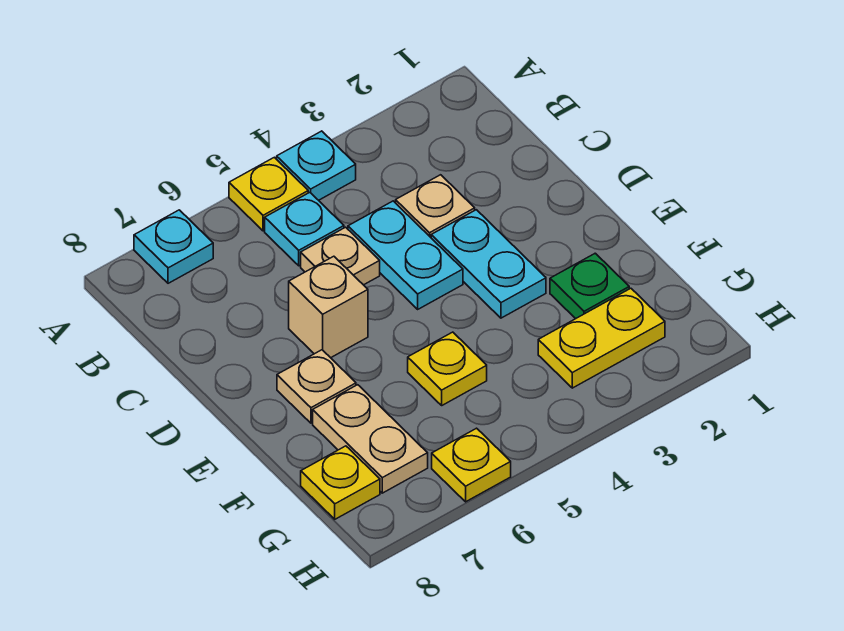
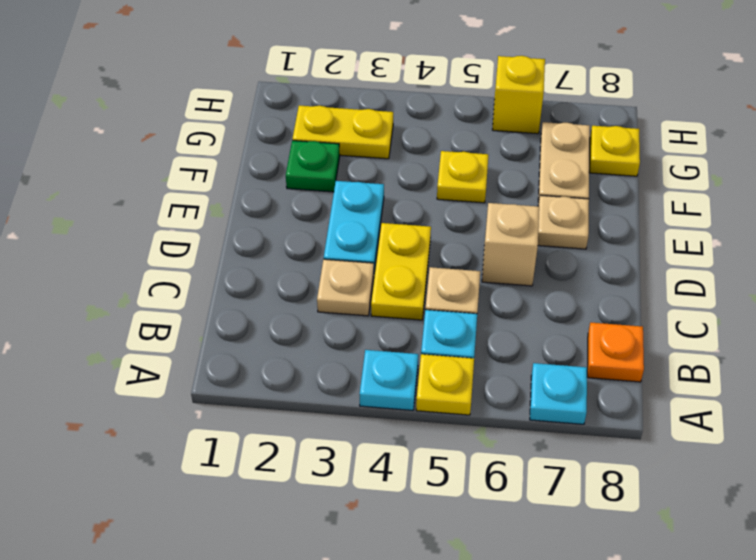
none -> orange plate B8 level 1
cyan plate C4:D4 level 1 -> yellow plate C4:D4 level 1
yellow plate H6 level 1 -> yellow brick H6 level 1

